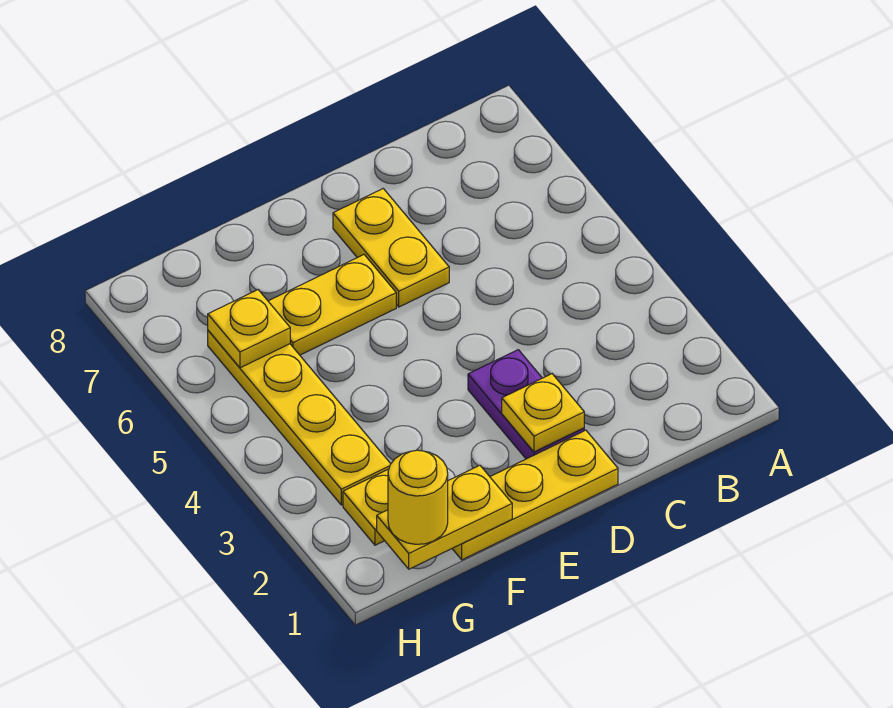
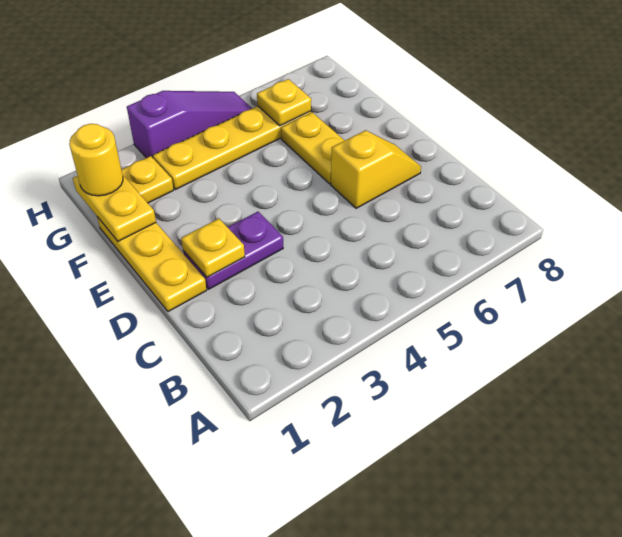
yellow plate D6:D7 level 1 -> yellow slope D6:D7 level 1 top 6
none -> purple slope H3:H5 level 1 top 3

